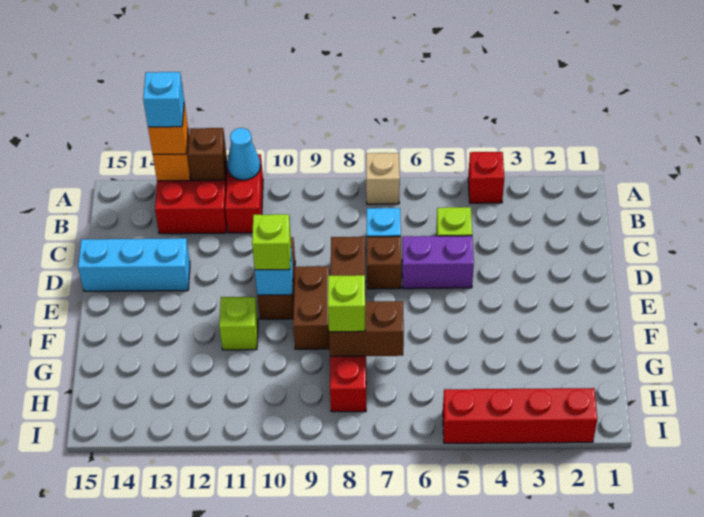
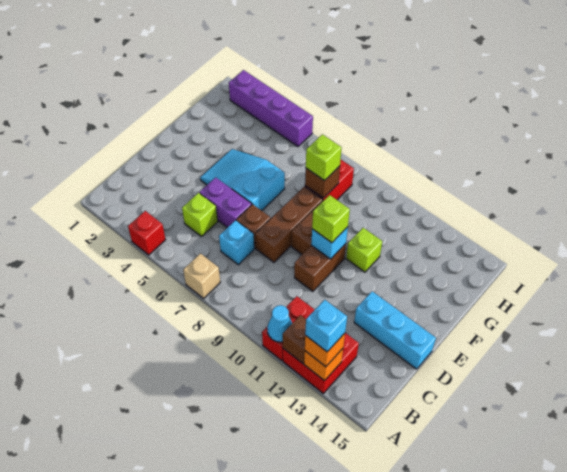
none -> cyan slope E4:F6 level 1 top 6
brown brick G7:G8 level 2 -> brown brick G8 level 2
red brick I2:I5 level 1 -> purple brick I2:I5 level 1

